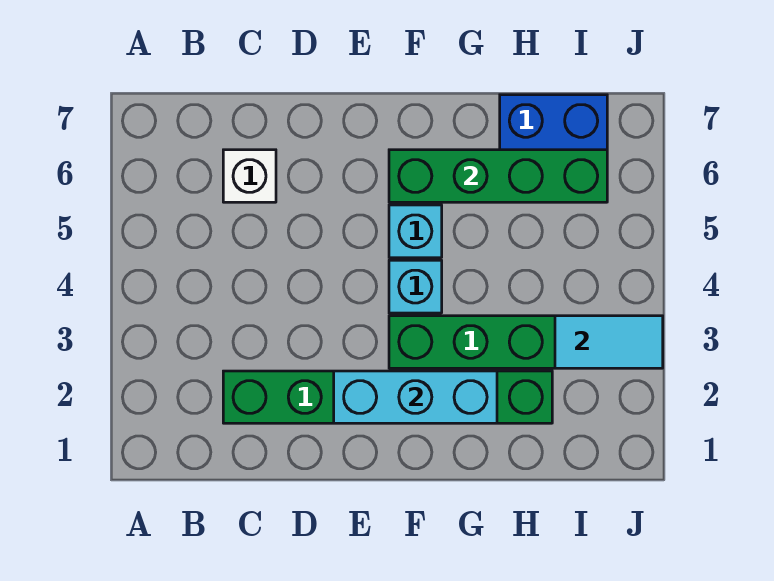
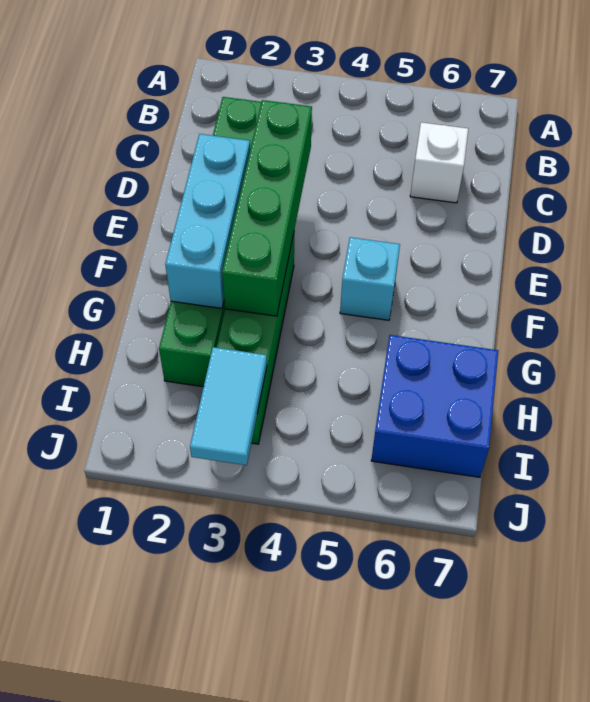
cyan brick F4 level 1 -> none
green brick F6:I6 level 2 -> green brick D3:G3 level 2

